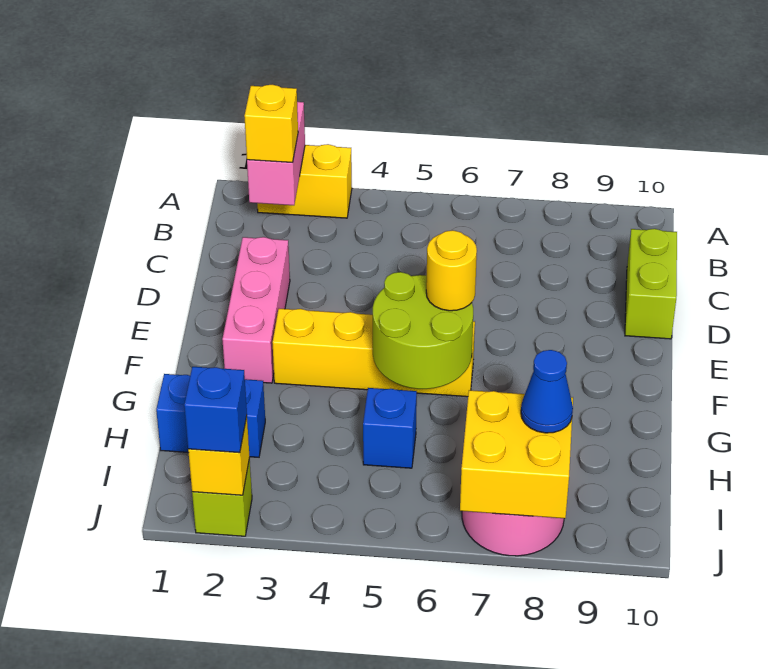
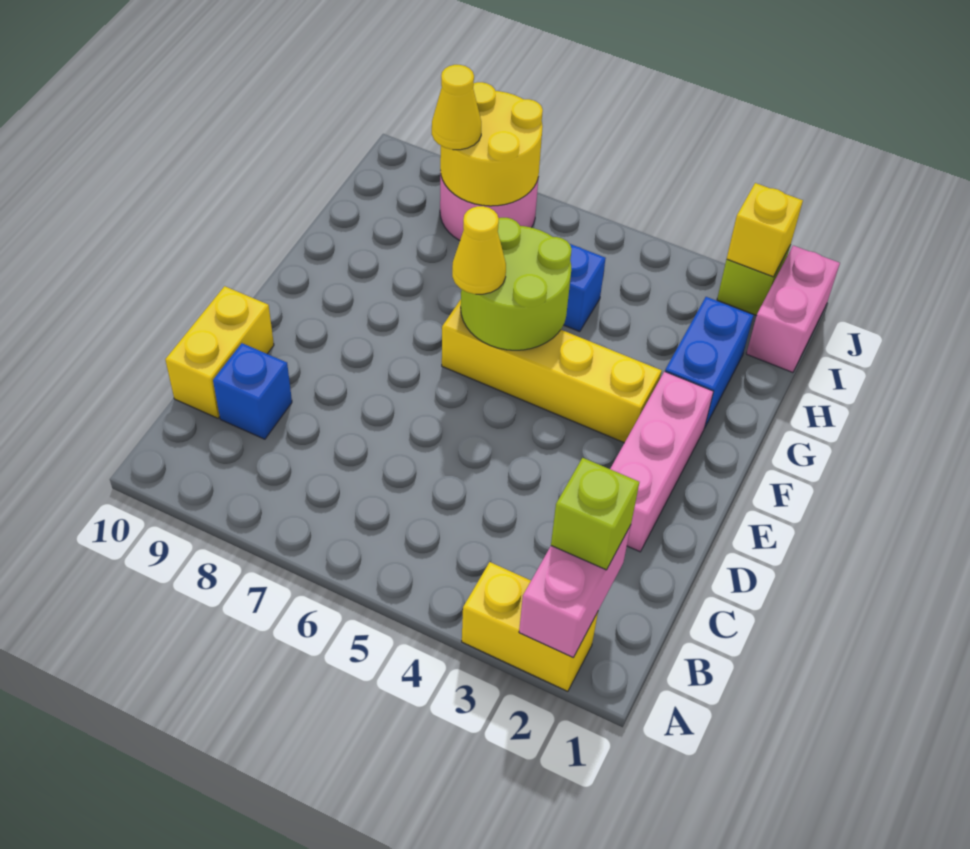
yellow brick B2 level 3 -> lime brick B2 level 3
lime brick C10:D10 level 1 -> yellow brick C10:D10 level 1
yellow round brick F6 level 3 -> yellow cone F6 level 3
blue brick H1:H2 level 1 -> blue brick G2:H2 level 1
none -> pink brick I1:J1 level 1
yellow brick I7:J8 level 2 -> yellow round brick I7:J8 level 2
blue cone I8 level 3 -> yellow cone I8 level 3
blue brick J2 level 3 -> blue brick C9 level 1

